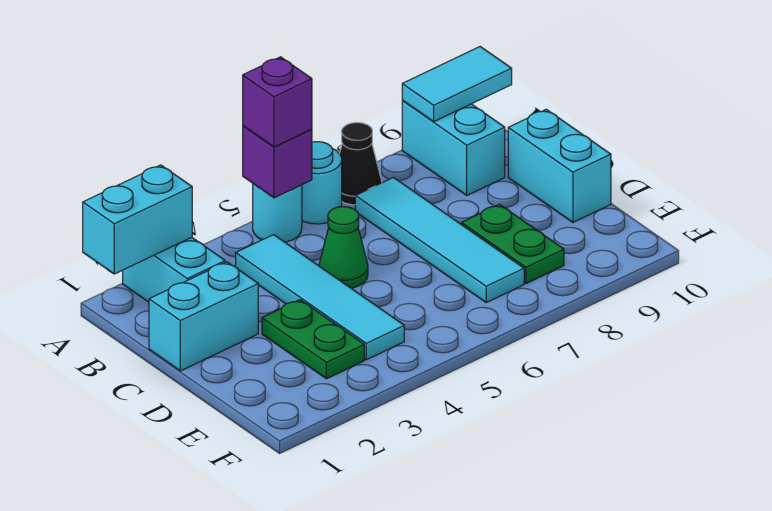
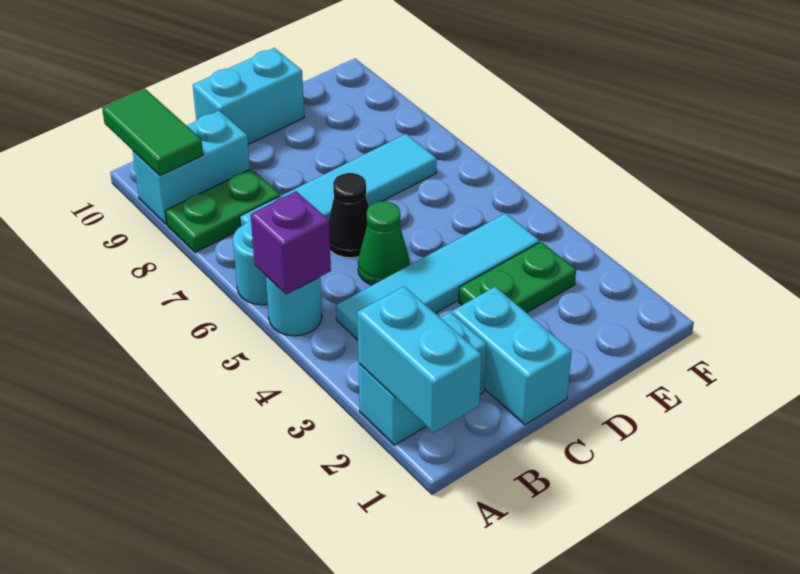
purple brick A5 level 3 -> none
black cone A7 level 1 -> black cone C6 level 1
cyan tile A9:A10 level 2 -> green tile A9:A10 level 2
green plate D8:E8 level 1 -> green plate A8:B8 level 1

